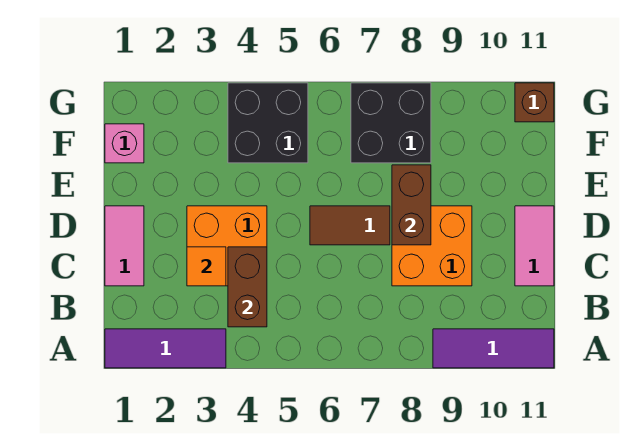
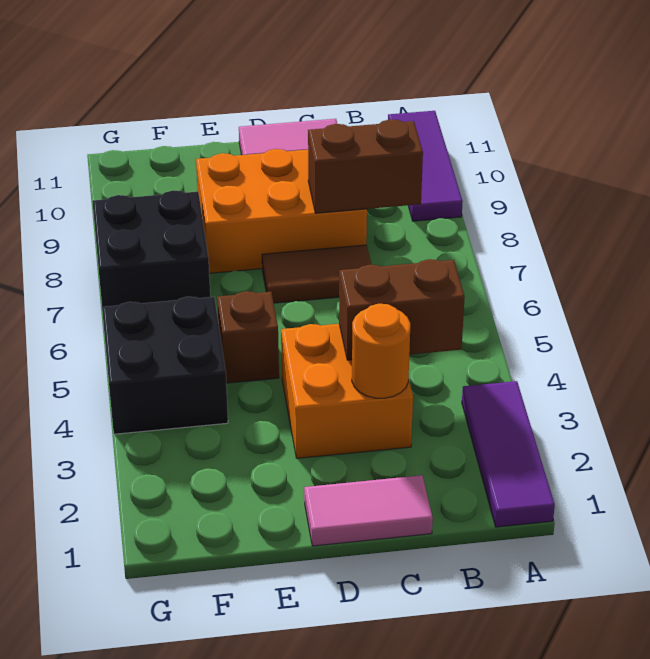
orange tile C3 level 2 -> orange round brick C3 level 2
orange brick C8:D9 level 1 -> orange brick C8:E9 level 1
brown tile D6:D7 level 1 -> brown tile C7:D7 level 1
brown brick D8:E8 level 2 -> brown brick B8:C8 level 2
pink brick F1 level 1 -> none
brown brick G11 level 1 -> brown brick E5 level 1

